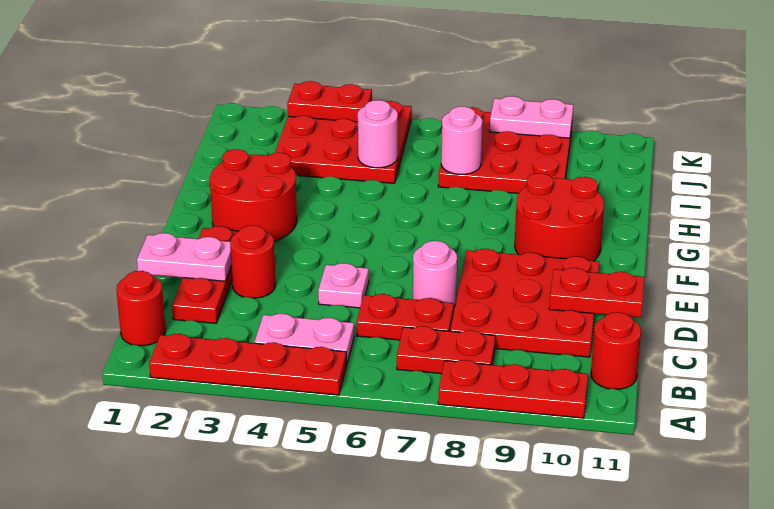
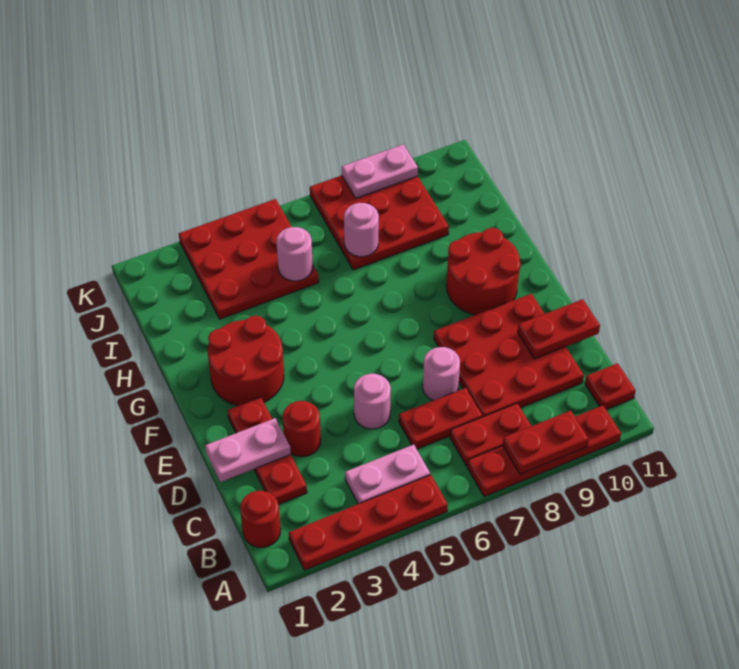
red plate A8:A10 level 1 -> red plate A7:A10 level 1
red round brick B11 level 1 -> red plate B11 level 1
pink plate D5 level 1 -> pink round brick D5 level 1
red plate K3:K4 level 2 -> red plate A8:A9 level 2

